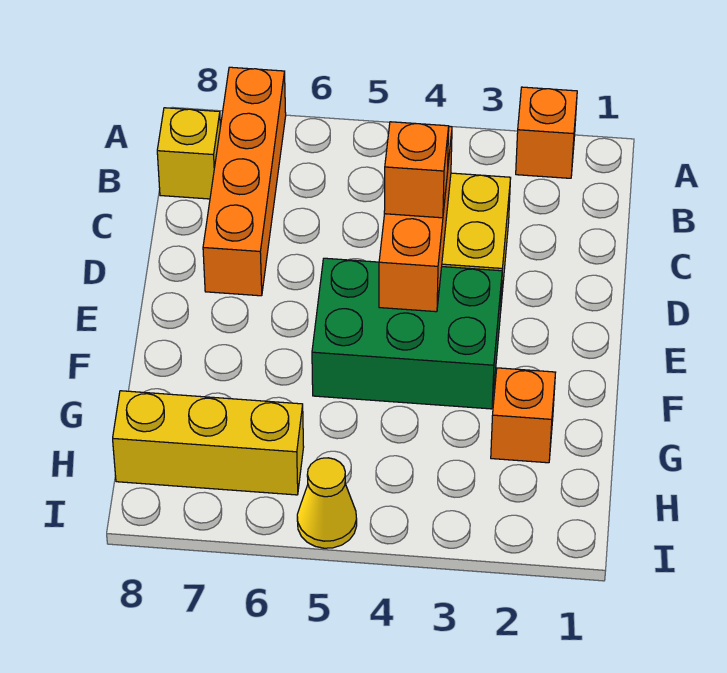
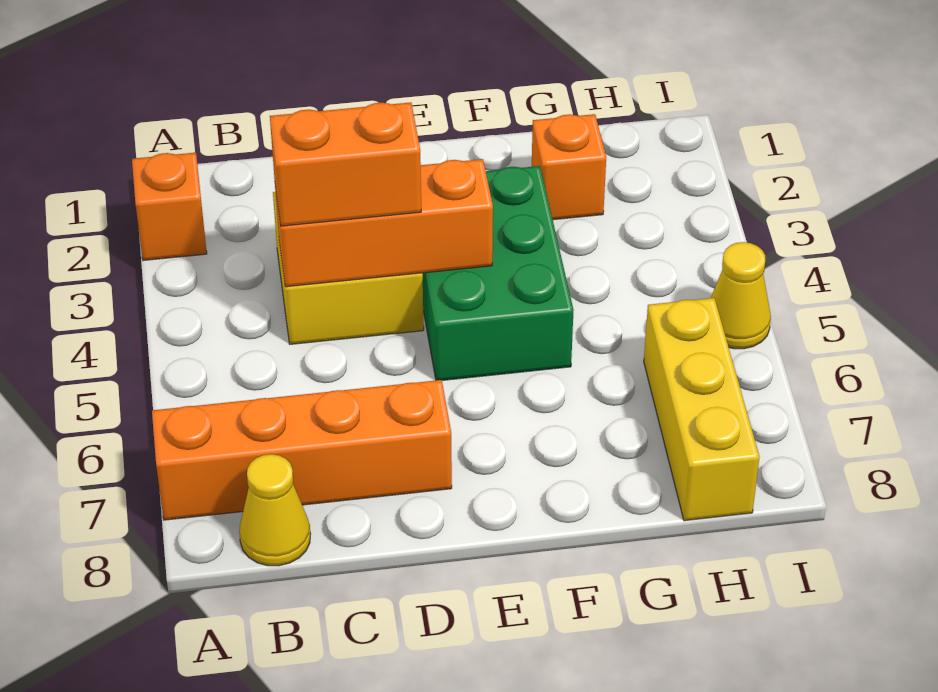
yellow brick B8 level 1 -> yellow cone B8 level 1
orange brick D4 level 3 -> orange brick C4:D4 level 3

